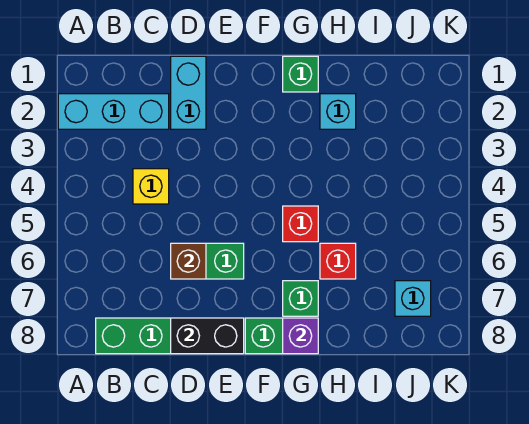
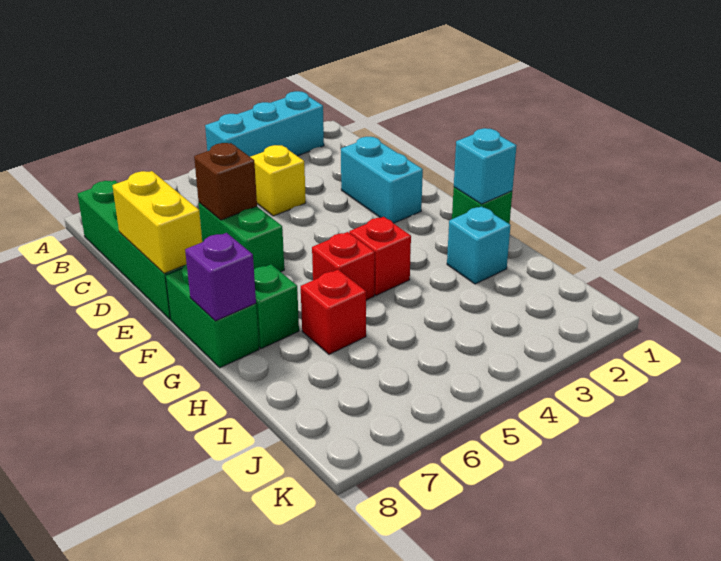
cyan brick A2:C2 level 1 -> cyan brick A2:A4 level 1
cyan brick D1:D2 level 1 -> cyan brick D2:E2 level 1
black brick D8:E8 level 2 -> yellow brick D8:E8 level 2
none -> red brick G4 level 1
cyan brick J7 level 1 -> cyan brick G1 level 2

